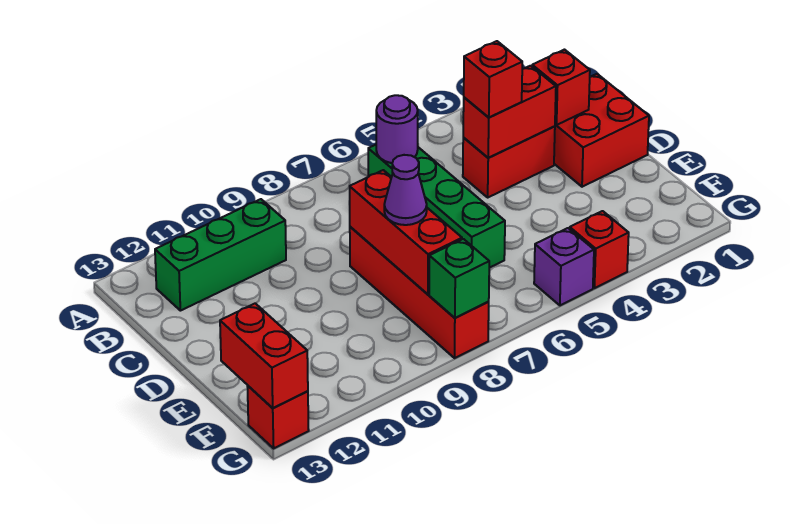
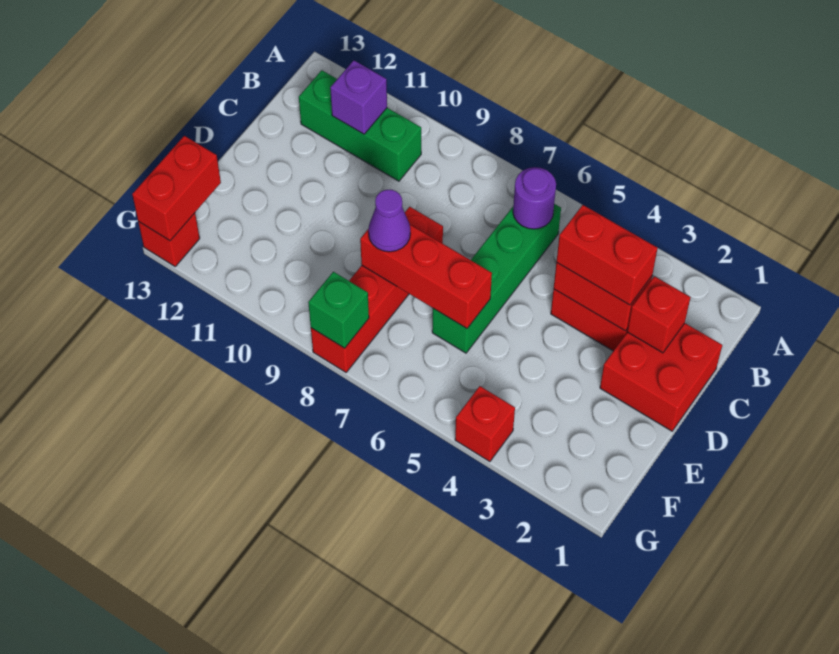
red brick C4 level 3 -> red brick C3:C4 level 3
red brick D8:F8 level 2 -> red brick E6:E8 level 2
purple brick G5 level 1 -> purple brick B11 level 2

